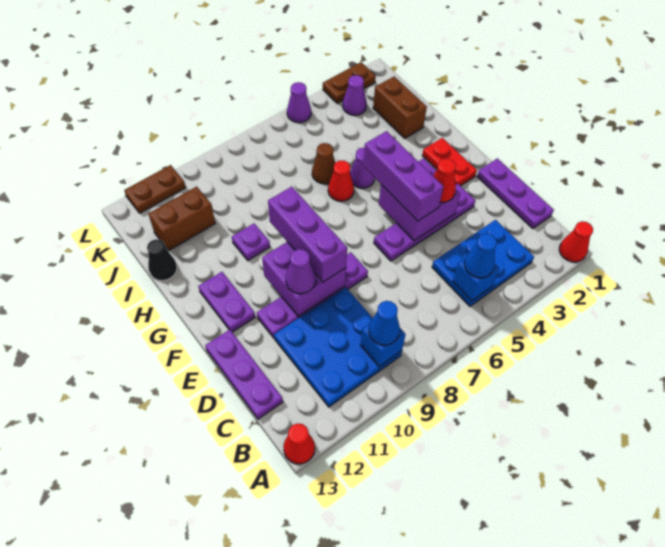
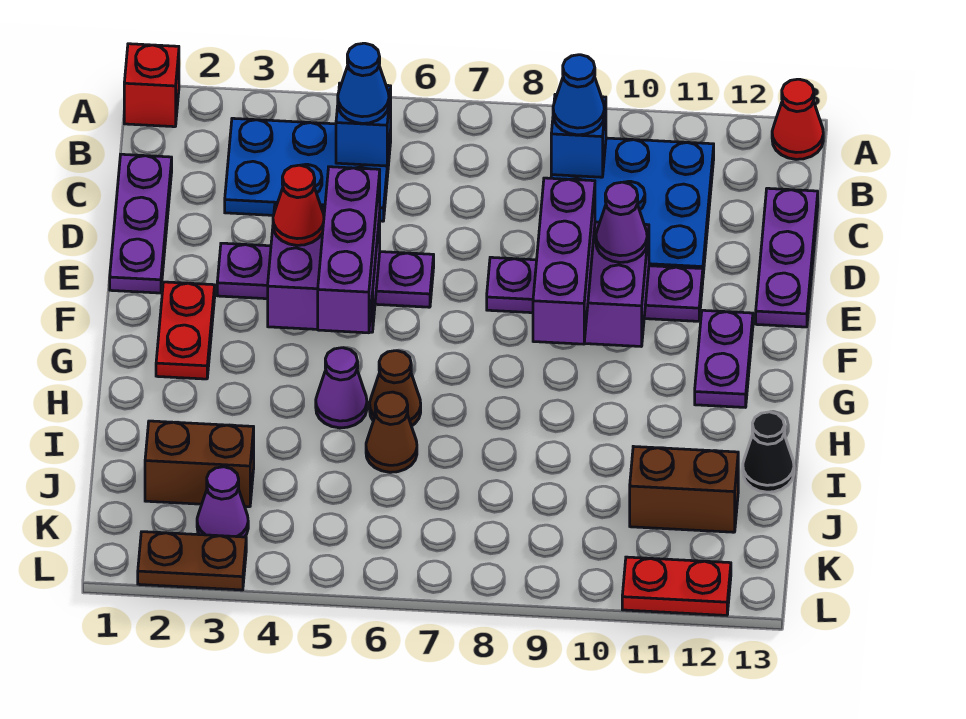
red cone A1 level 1 -> red brick A1 level 1
red cone H6 level 1 -> brown cone H6 level 1
purple plate H10 level 1 -> none
brown brick I2:J2 level 1 -> brown brick J2:J3 level 1
purple cone L5 level 1 -> none
brown plate L11:L12 level 1 -> red plate L11:L12 level 1

